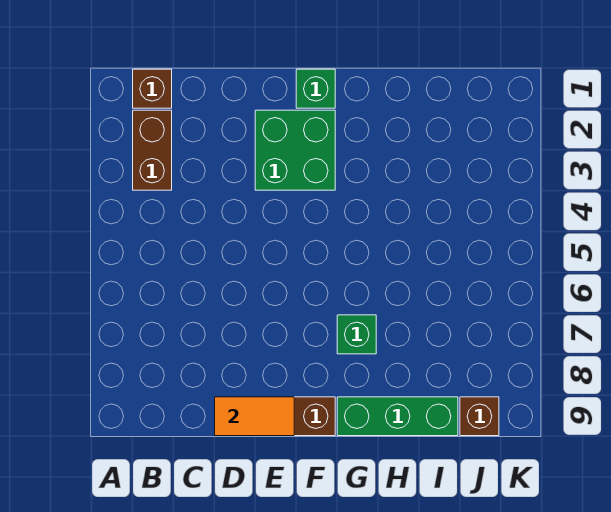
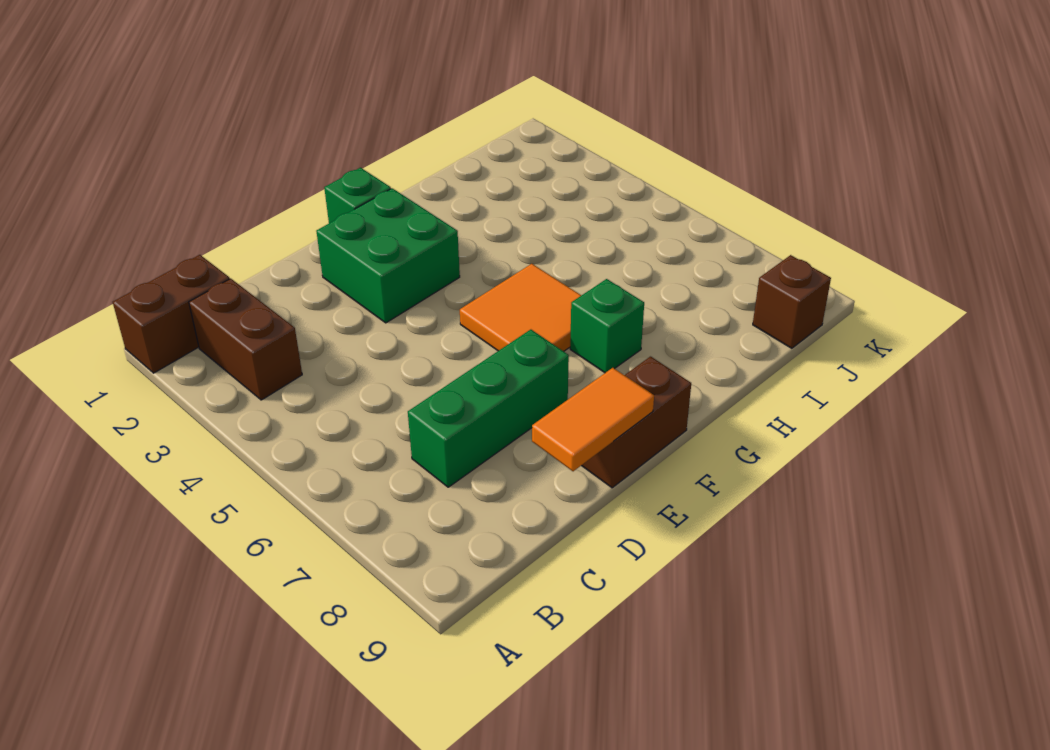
brown brick B1 level 1 -> brown brick A1:B1 level 1
none -> orange tile F5:G6 level 1
green brick G9:I9 level 1 -> green brick C7:E7 level 1

